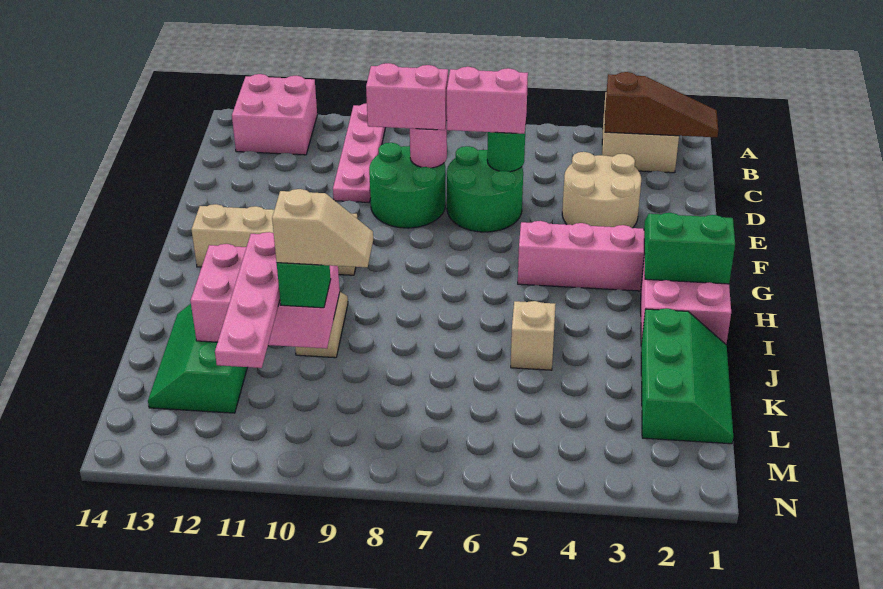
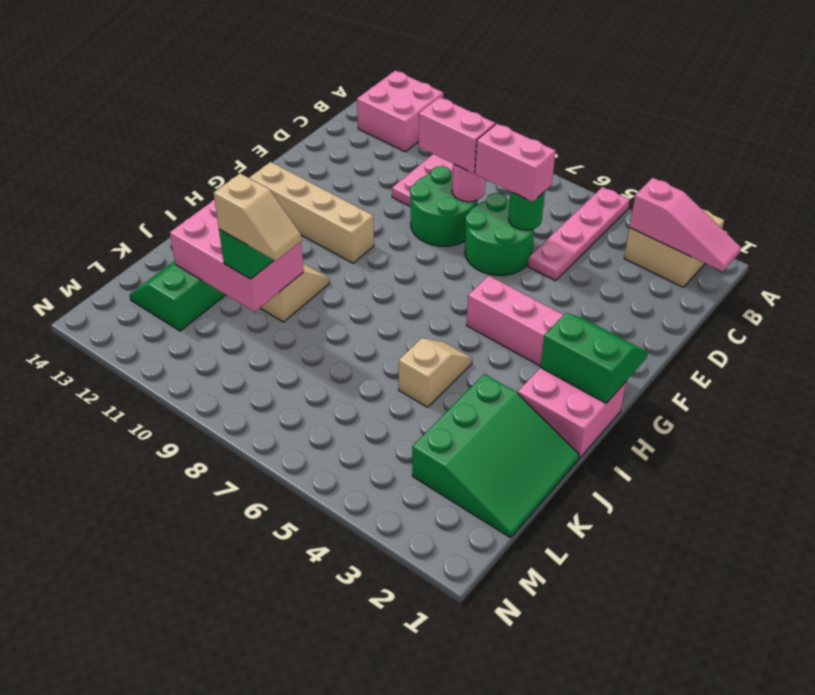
brown slope B1:B3 level 2 top 3 -> pink slope B1:B3 level 2 top 3
tan round brick D3:E4 level 1 -> none
green slope J1:L2 level 1 top 2 -> green slope J1:L3 level 1 top 3
pink plate J11:M11 level 3 -> pink plate A5:D5 level 1

